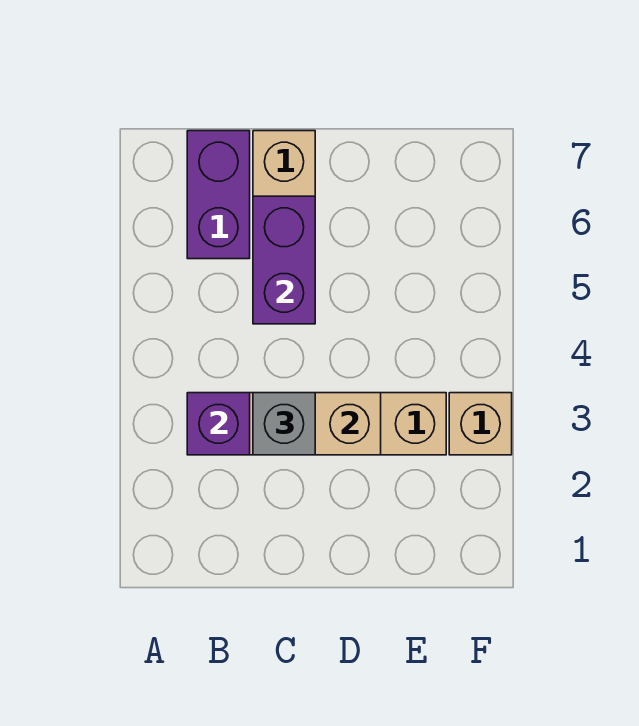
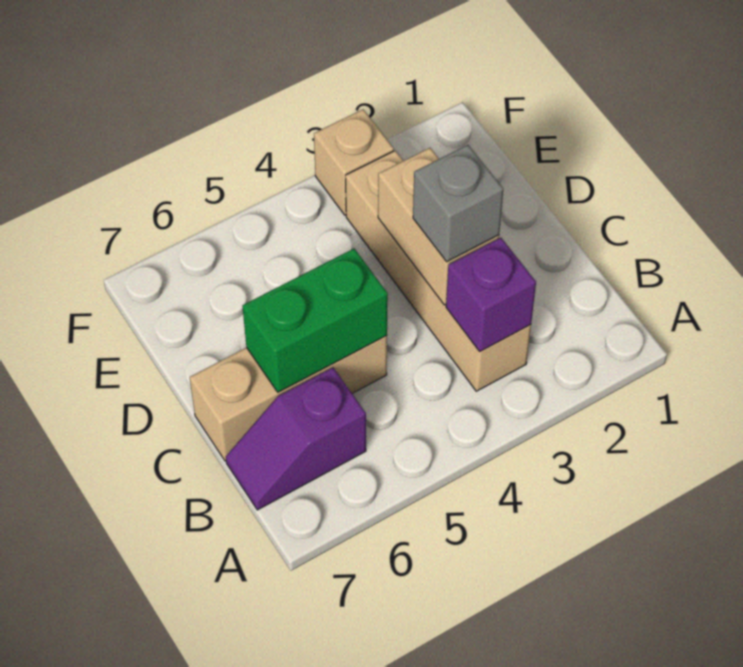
purple brick B6:B7 level 1 -> purple slope B6:B7 level 1 top 6
purple brick C5:C6 level 2 -> green brick C5:C6 level 2

